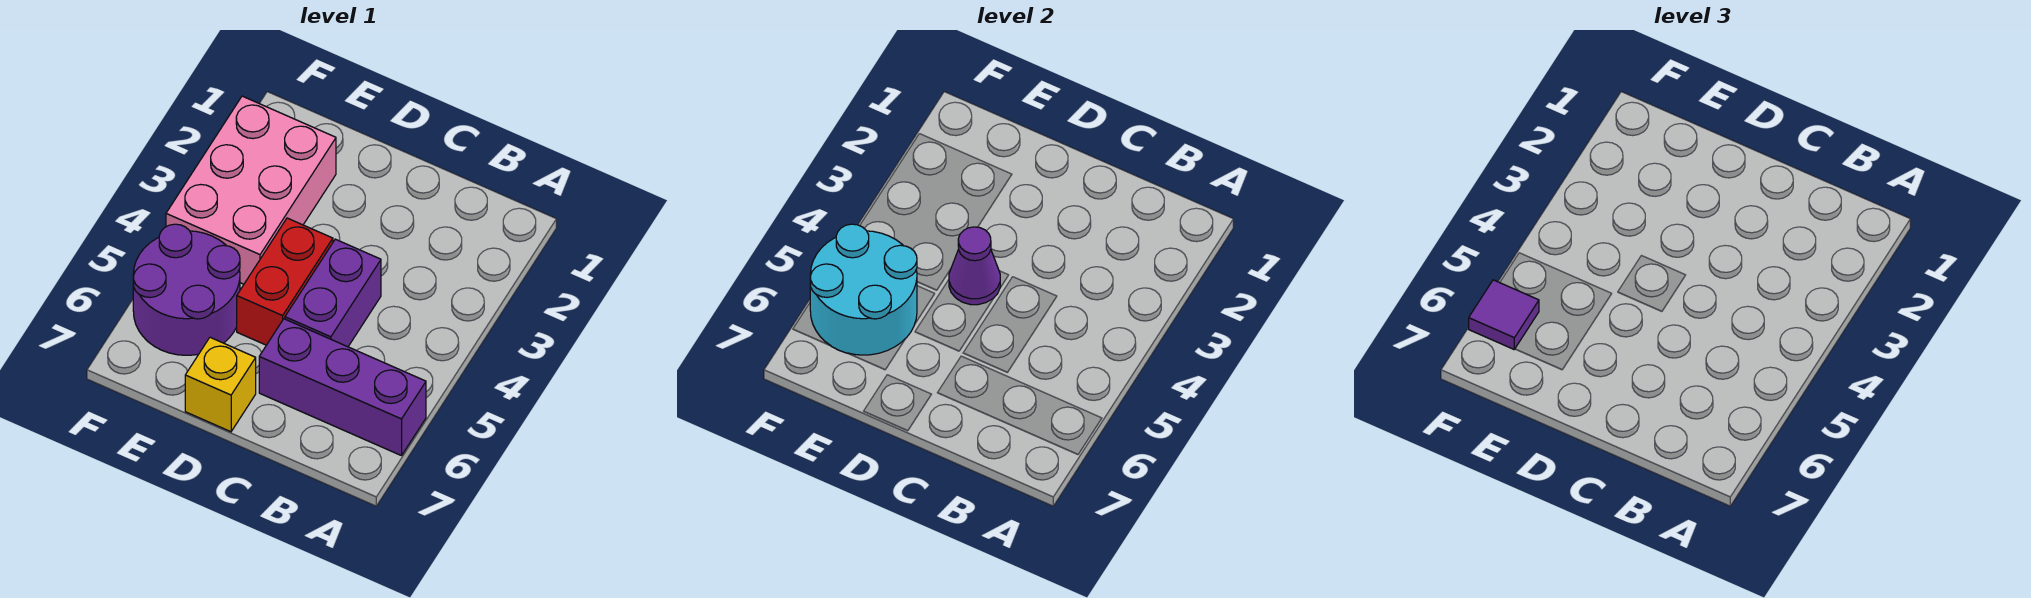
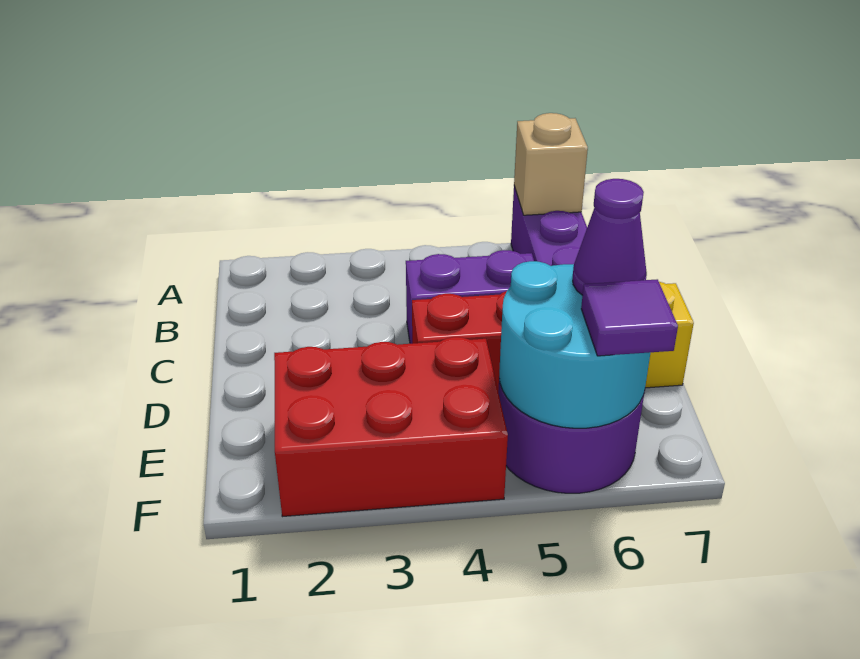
none -> tan brick A6 level 2
purple cone D4 level 2 -> purple cone E6 level 3
pink brick E2:F4 level 1 -> red brick E2:F4 level 1

